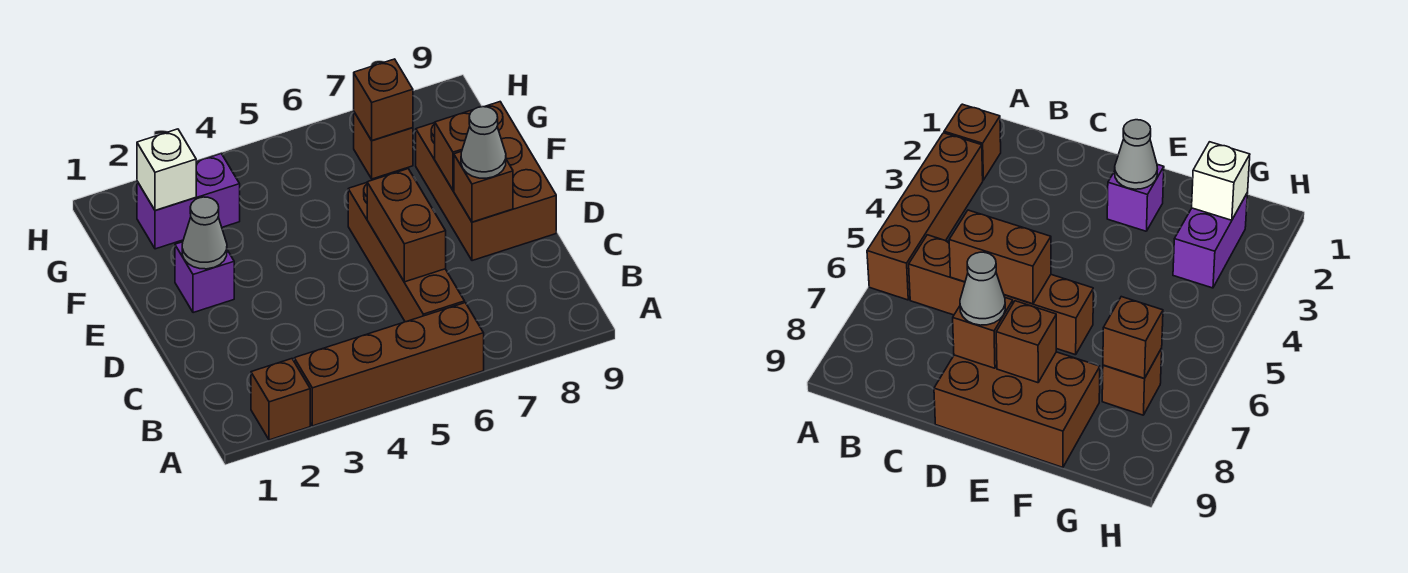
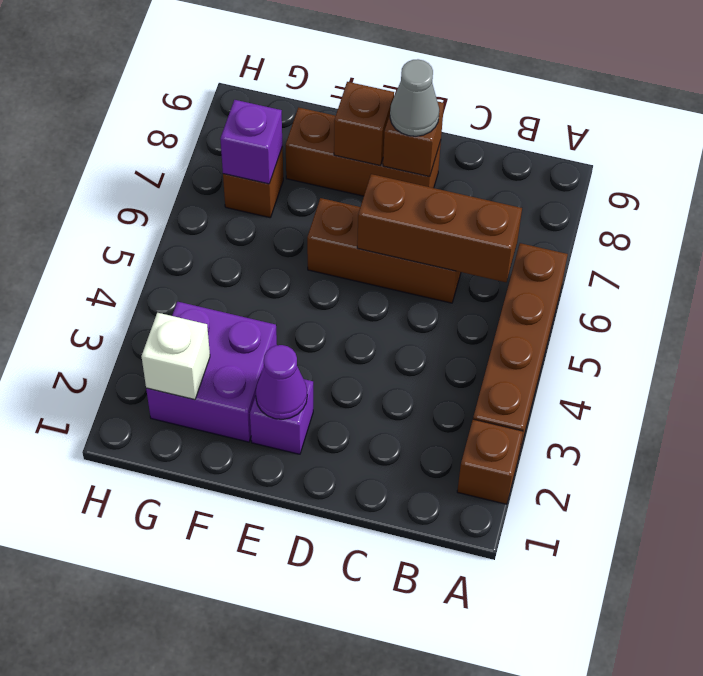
brown brick B6:E6 level 1 -> brown brick C6:E6 level 1
brown brick C6:D6 level 2 -> brown brick B6:D6 level 2
brown brick D8:F9 level 1 -> brown brick D8:F8 level 1
grey cone E2 level 2 -> purple cone E2 level 2
purple brick G2:G3 level 1 -> purple brick F2:G3 level 1
brown brick G7 level 2 -> purple brick G7 level 2

